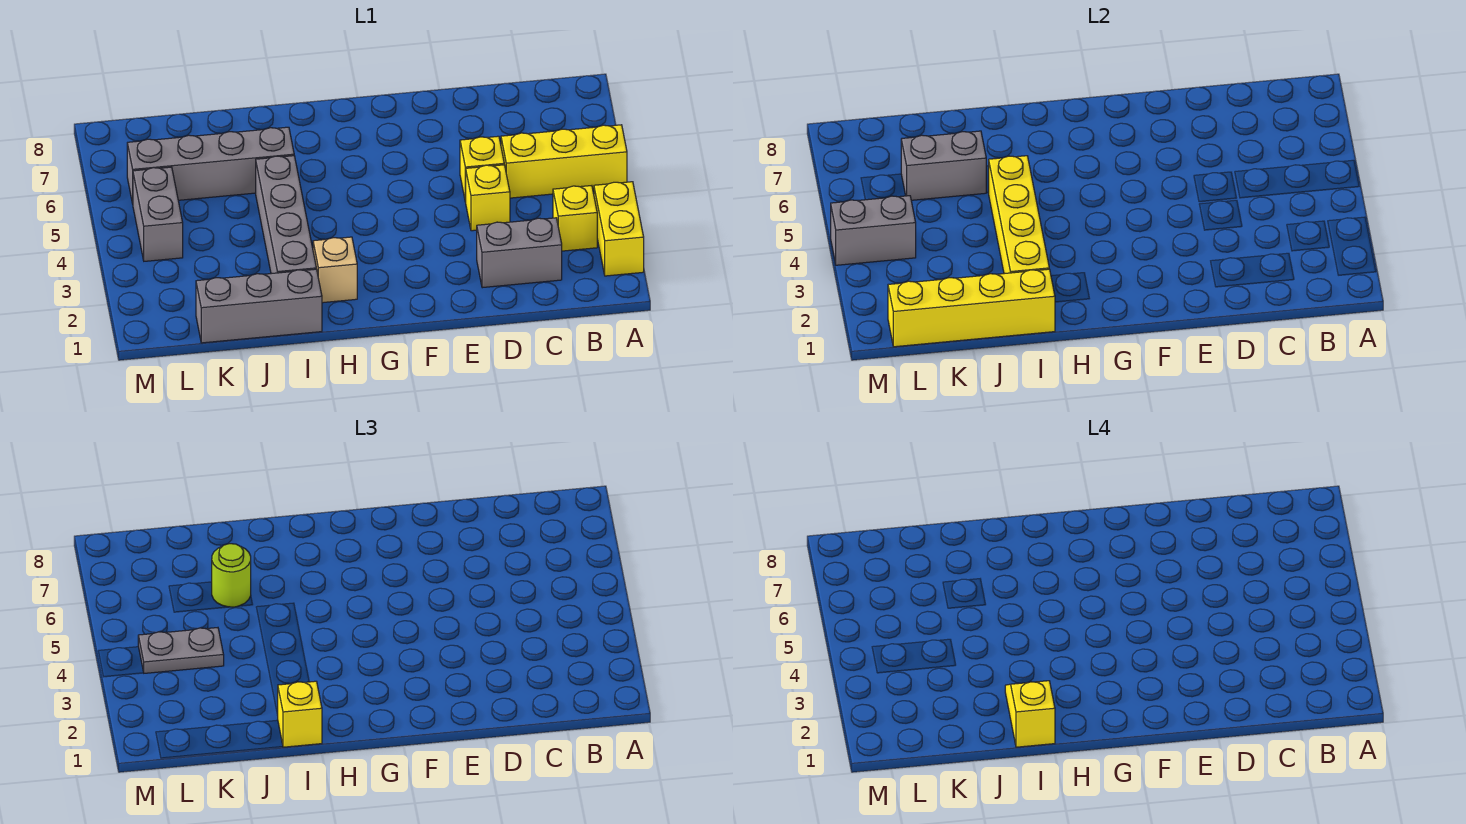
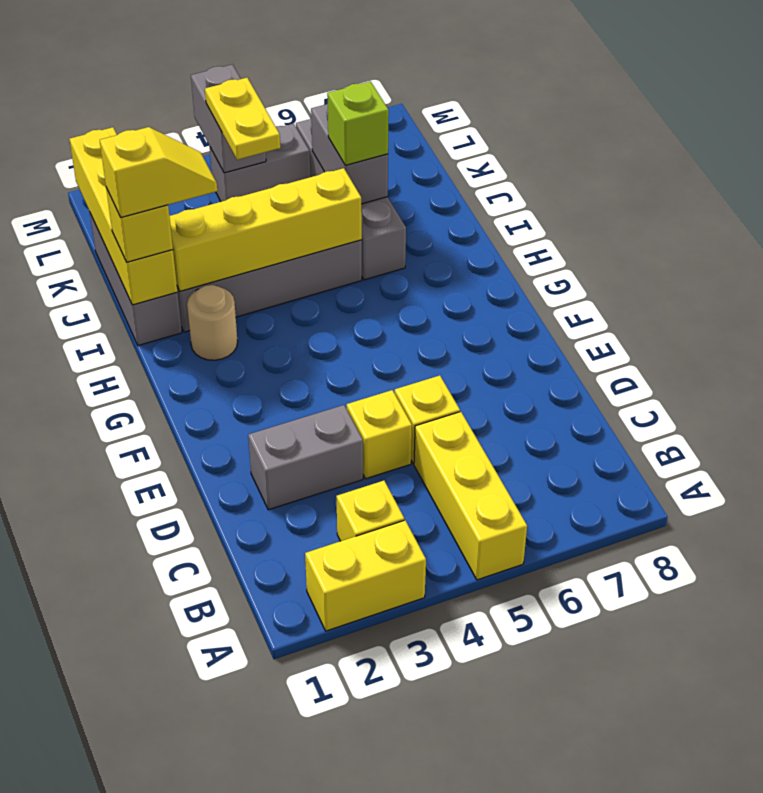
grey brick C2:D2 level 1 -> grey brick D2:D3 level 1
tan brick H2 level 1 -> tan round brick H2 level 1
lime round brick J6 level 3 -> lime brick J6 level 3
grey plate K4:L4 level 3 -> yellow plate K4:L4 level 3

